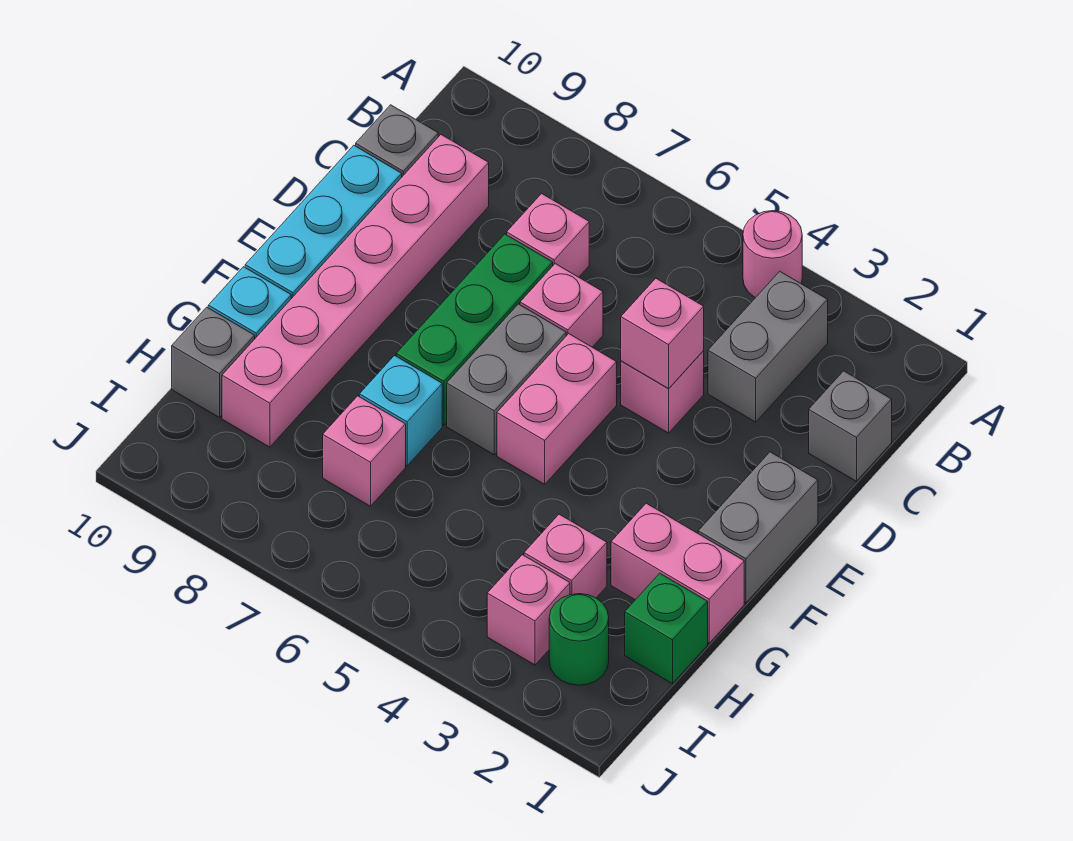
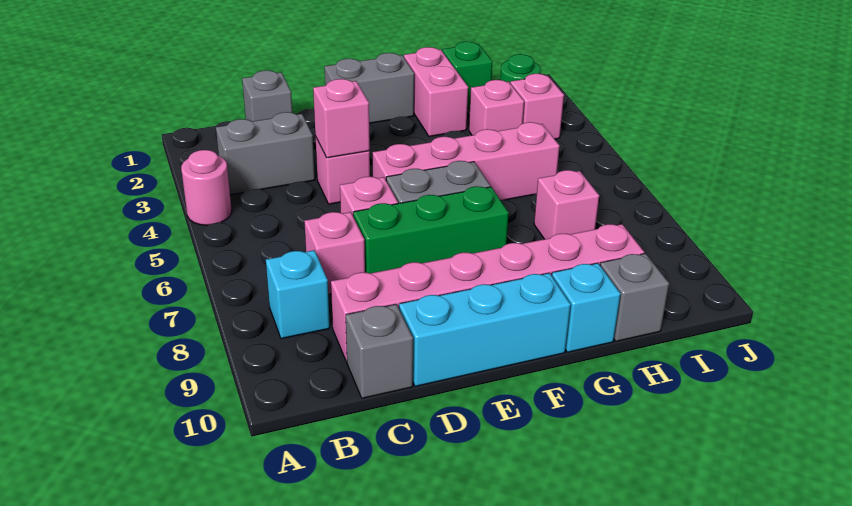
pink brick E5:F5 level 1 -> pink brick E5:H5 level 1
cyan brick G7 level 1 -> cyan brick B8 level 1

